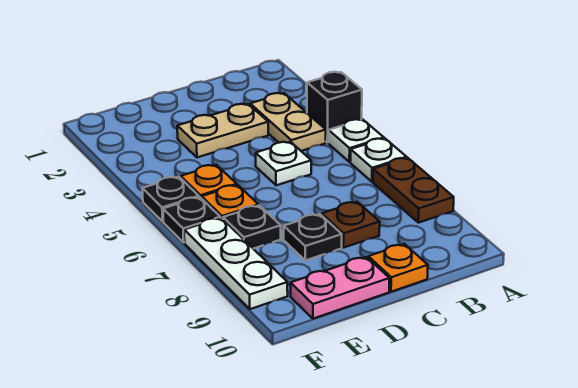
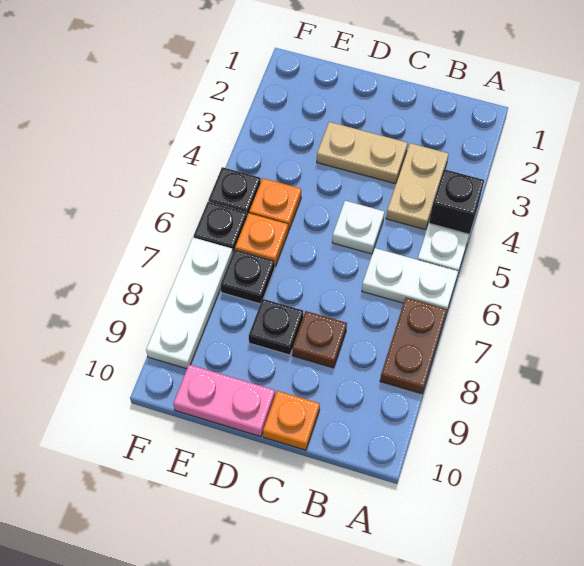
white plate A6 level 1 -> white plate A6:B6 level 1

